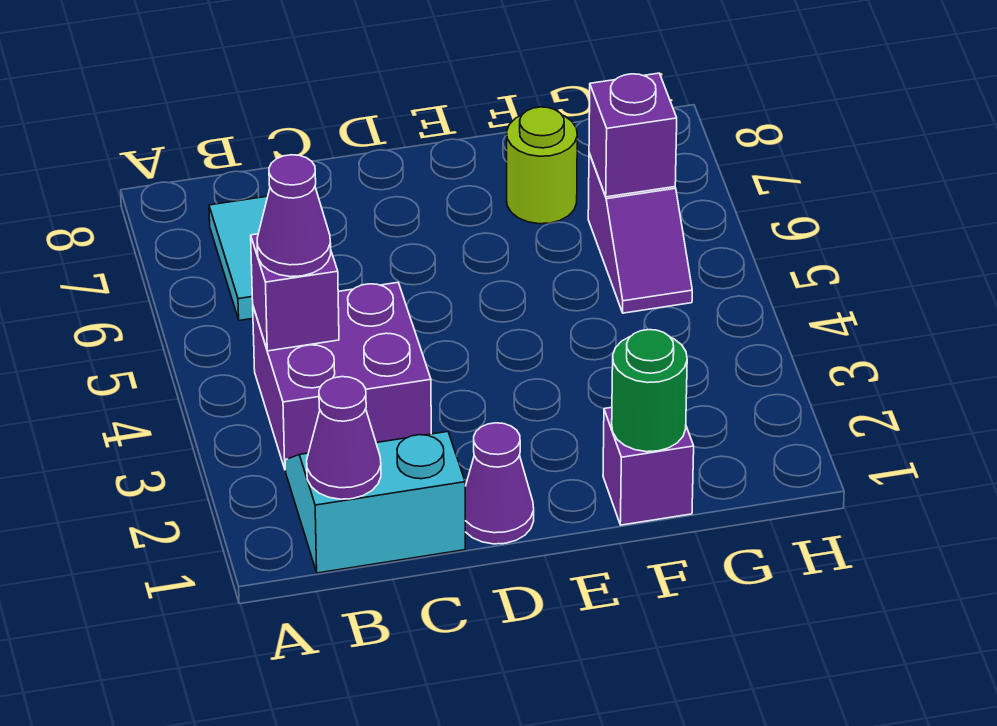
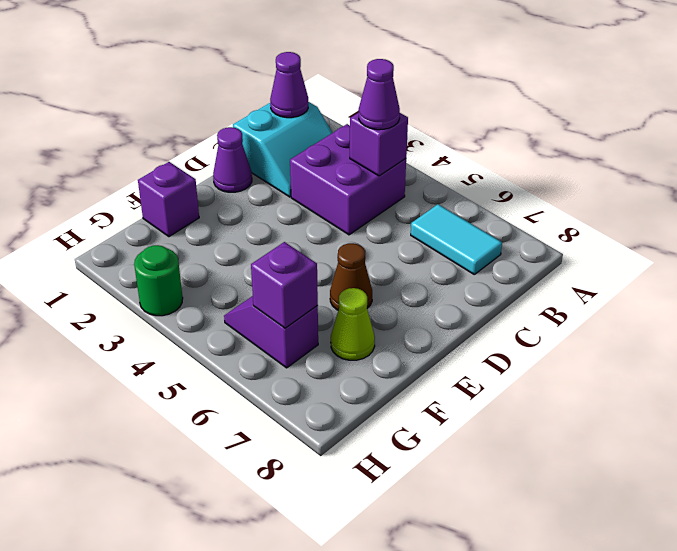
none -> brown cone E6 level 1
green round brick F1 level 2 -> green round brick H3 level 1
lime round brick F7 level 1 -> lime cone F7 level 1

